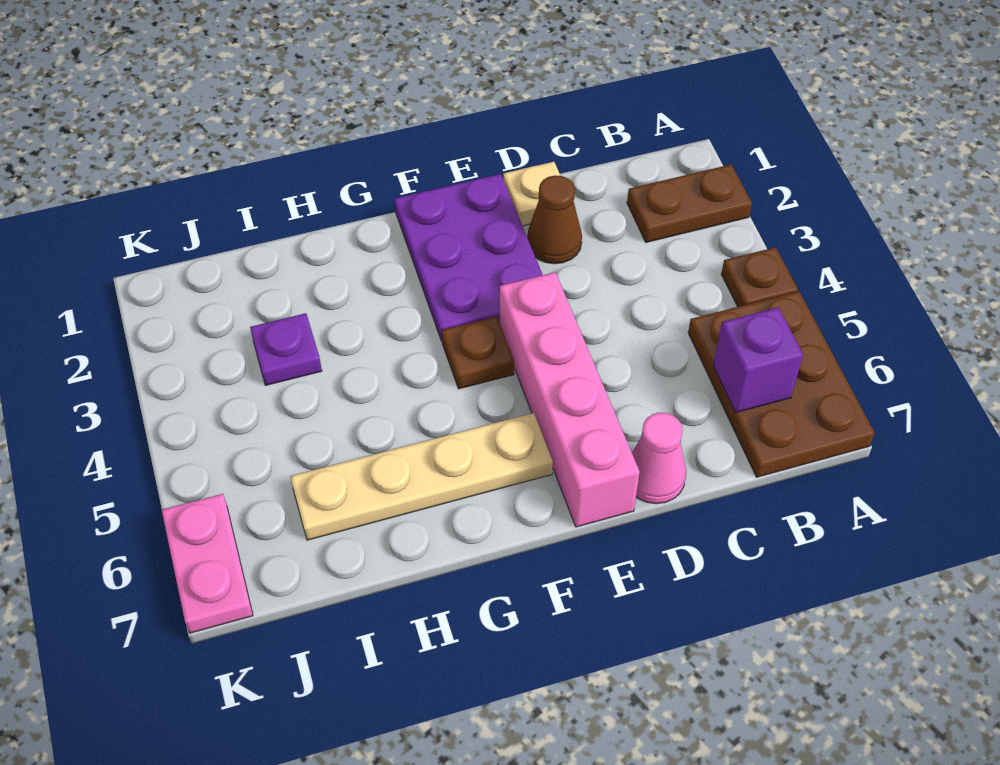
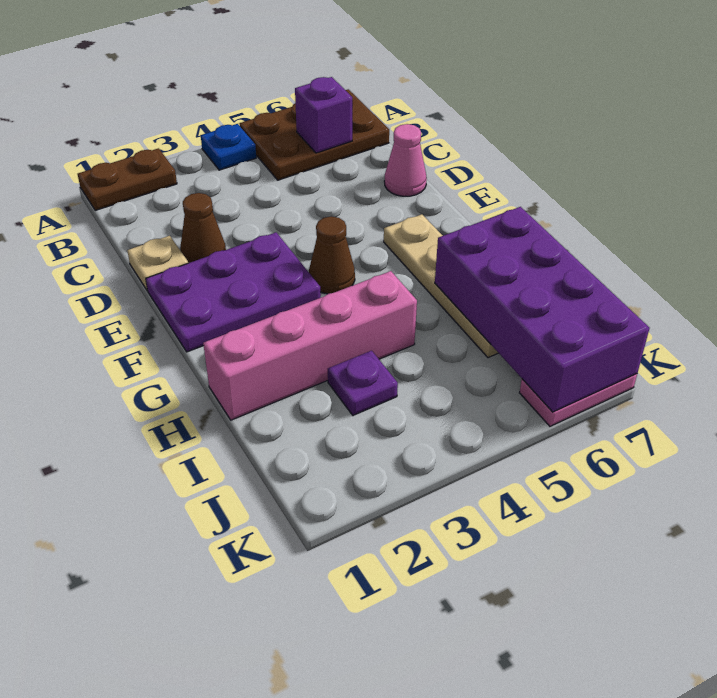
brown plate A2:B2 level 1 -> brown plate A1:A2 level 1
brown plate A4 level 1 -> blue plate A4 level 1
pink brick E4:E7 level 1 -> pink brick H1:H4 level 1
brown plate F4 level 1 -> brown cone F4 level 1
none -> purple brick H6:K7 level 2

